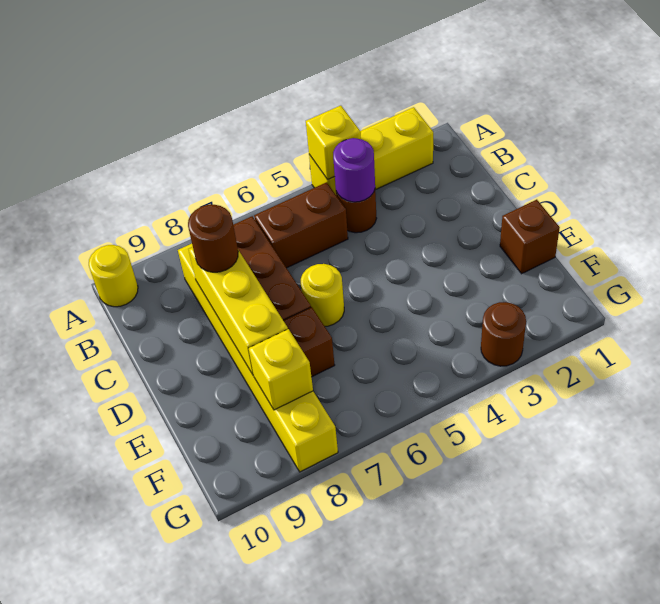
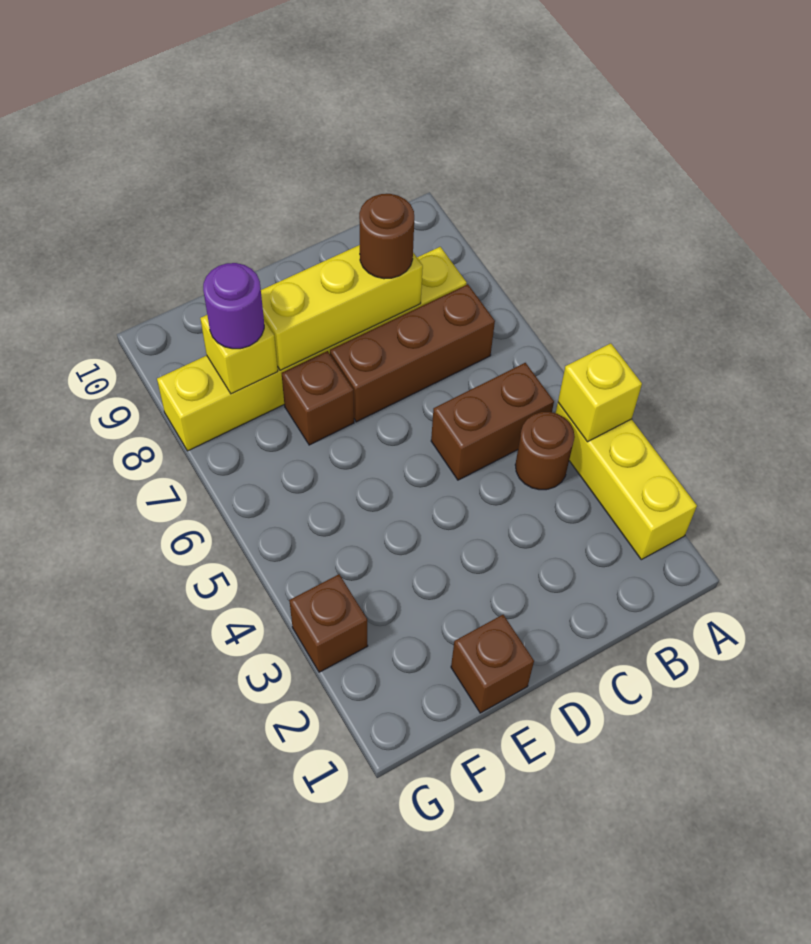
yellow round brick A10 level 1 -> none
purple round brick B4 level 2 -> purple round brick F8 level 3
brown brick B5:B6 level 1 -> brown brick B5:C5 level 1
yellow round brick D6 level 1 -> none
brown round brick G3 level 1 -> brown brick G3 level 1

